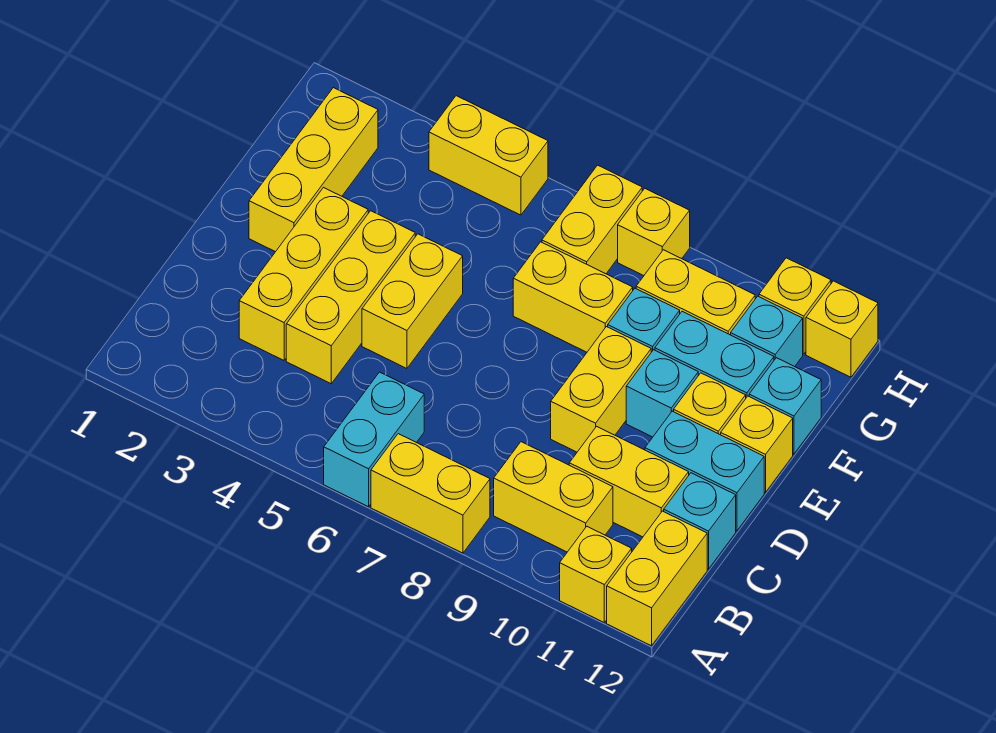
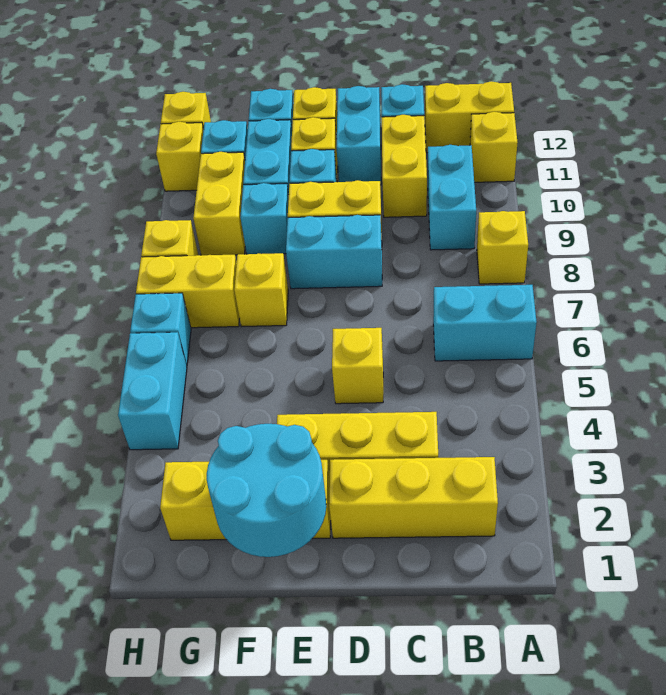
yellow brick A7:A8 level 1 -> yellow brick A8 level 1
yellow brick B9:B10 level 1 -> cyan brick B9:B10 level 1
yellow brick C4:E4 level 1 -> yellow brick B2:D2 level 1
yellow brick D5:E5 level 1 -> yellow brick D5 level 1
none -> cyan brick D8:E8 level 1
none -> cyan round brick E1:F2 level 2
yellow brick F7:F8 level 1 -> yellow brick F7 level 1
yellow brick H4:H5 level 1 -> cyan brick H4:H5 level 1
none -> cyan brick H6 level 1

